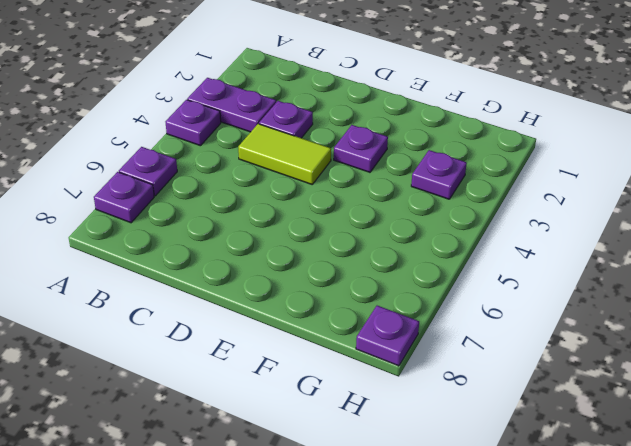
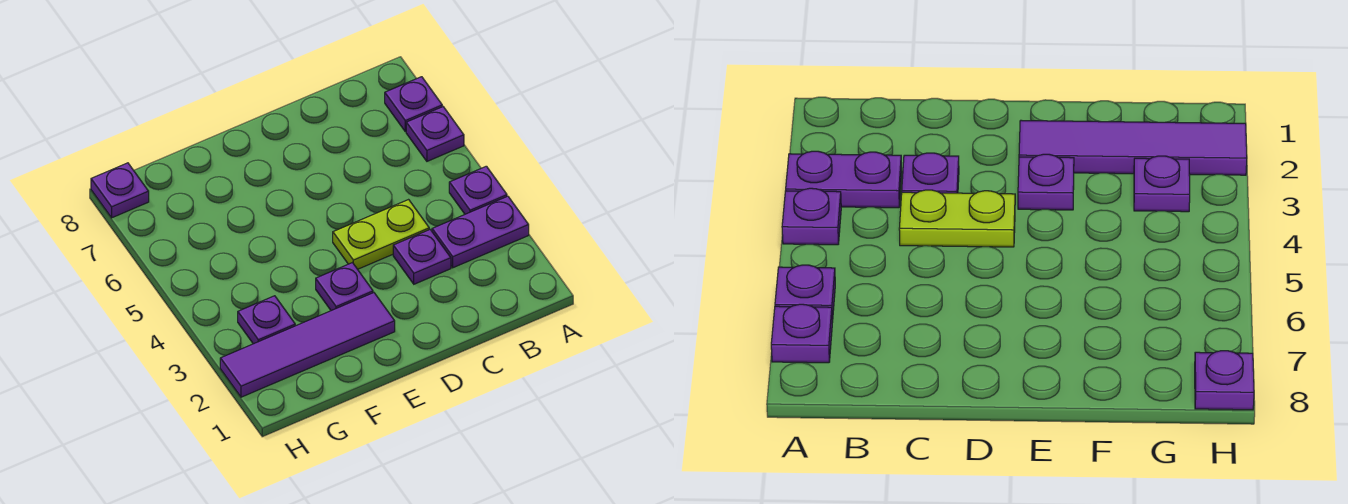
lime tile C4:D4 level 1 -> lime plate C4:D4 level 1
none -> purple tile E2:H2 level 1

